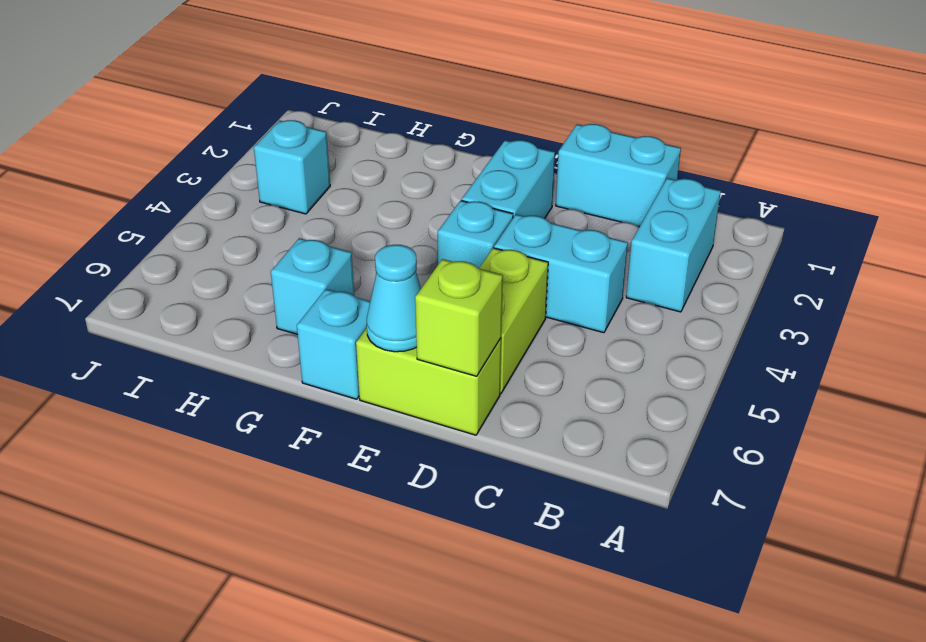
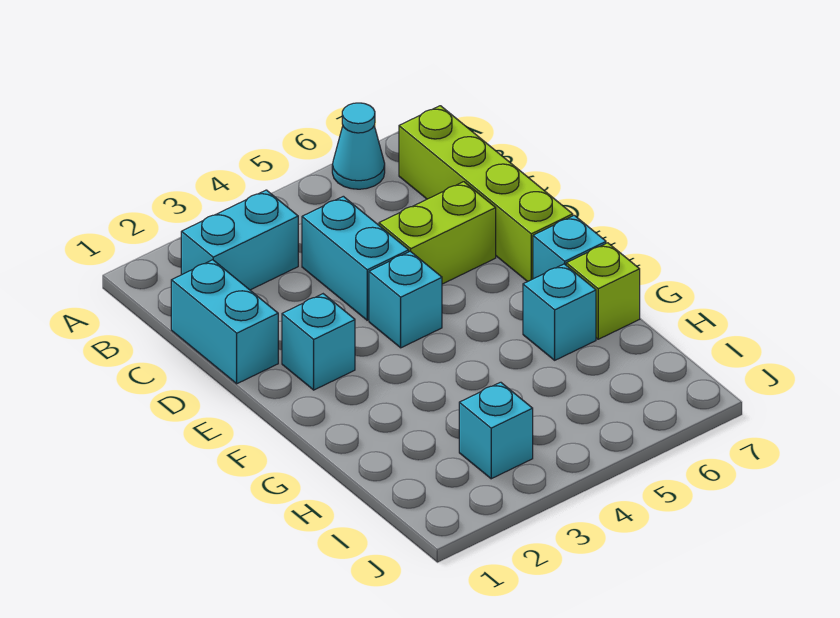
lime brick D7:E7 level 1 -> lime brick B7:E7 level 1
lime brick D7 level 2 -> lime brick G7 level 1
cyan brick E2:E3 level 1 -> cyan brick E2 level 1
cyan cone E7 level 2 -> cyan cone A6 level 1

